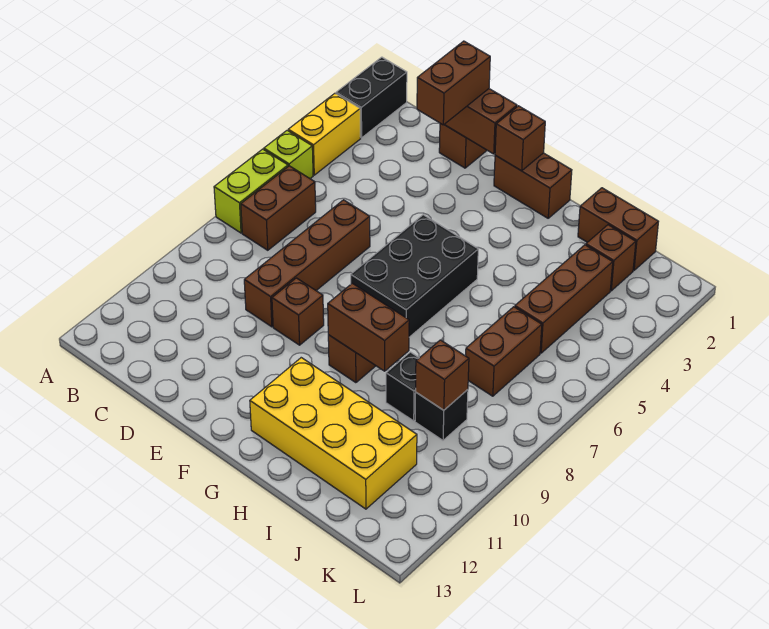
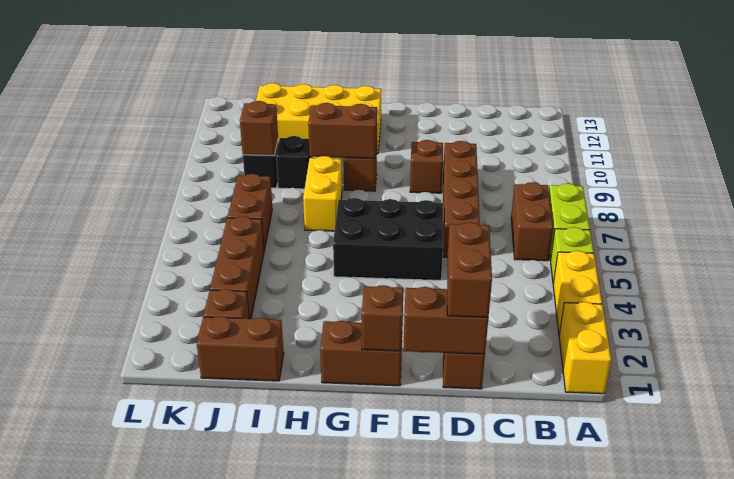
black brick A1:A2 level 1 -> yellow brick A1:A2 level 1
black brick F5:G7 level 1 -> black brick E5:G6 level 1
none -> yellow brick H7:H8 level 1

